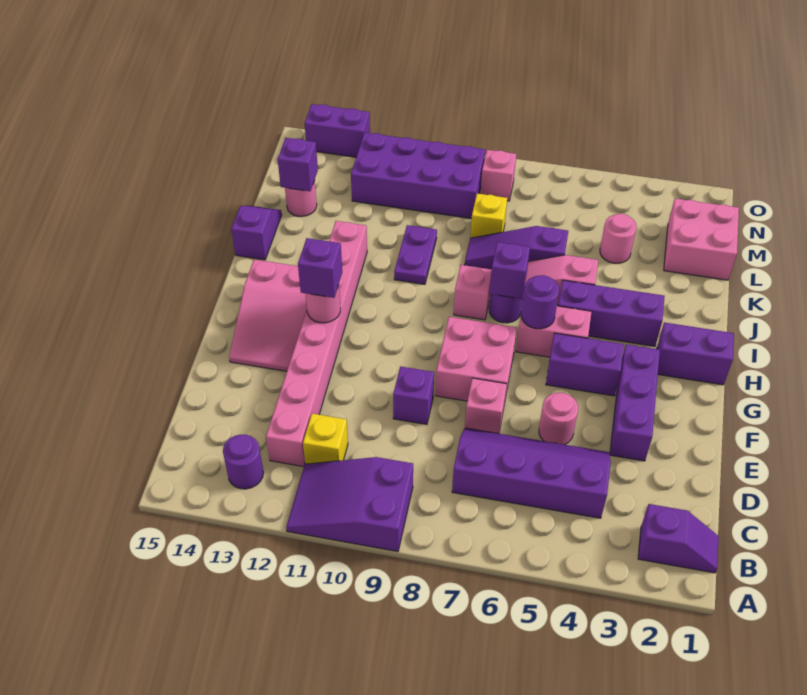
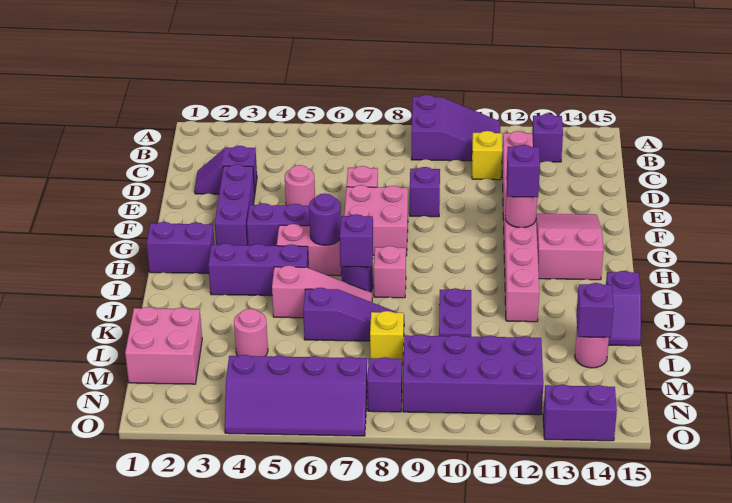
purple slope B1:B2 level 1 top 2 -> purple slope D2:D3 level 1 top 3
purple round brick B13 level 1 -> purple brick B13 level 1
purple slope C4:D7 level 1 top C -> purple slope N4:O7 level 1 top N
pink brick N8 level 1 -> purple brick N8 level 1

